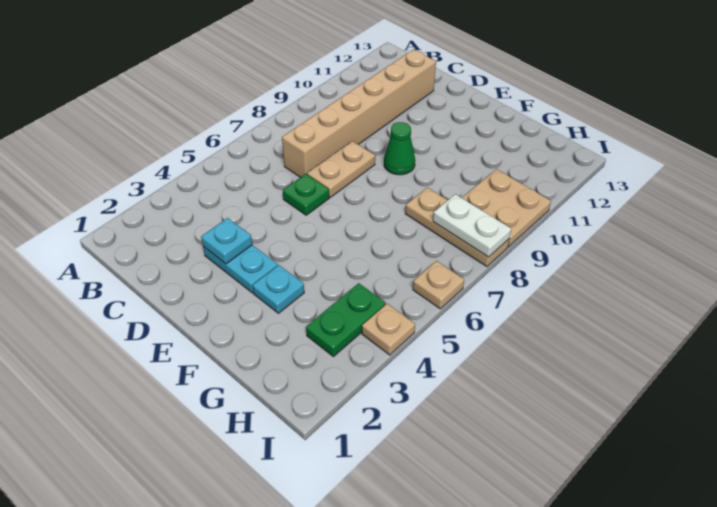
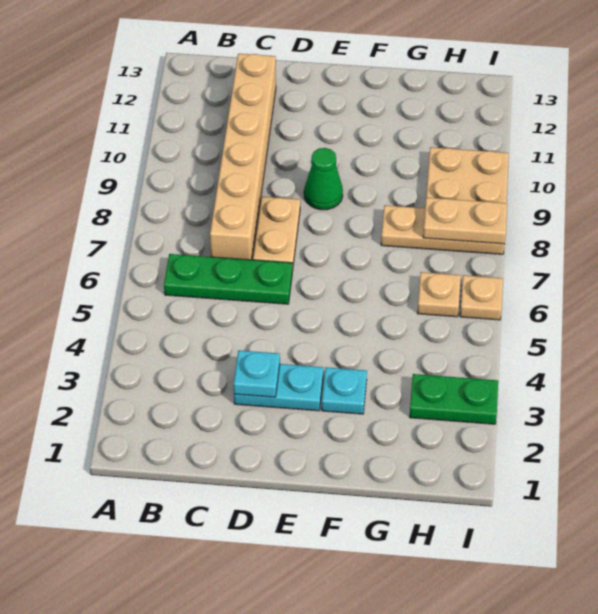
green plate D6 level 1 -> green plate B6:D6 level 1
green plate H3:H4 level 1 -> green plate H3:I3 level 1
white plate H8:I8 level 2 -> tan plate H8:I8 level 2
tan plate I4 level 1 -> tan plate H6 level 1

